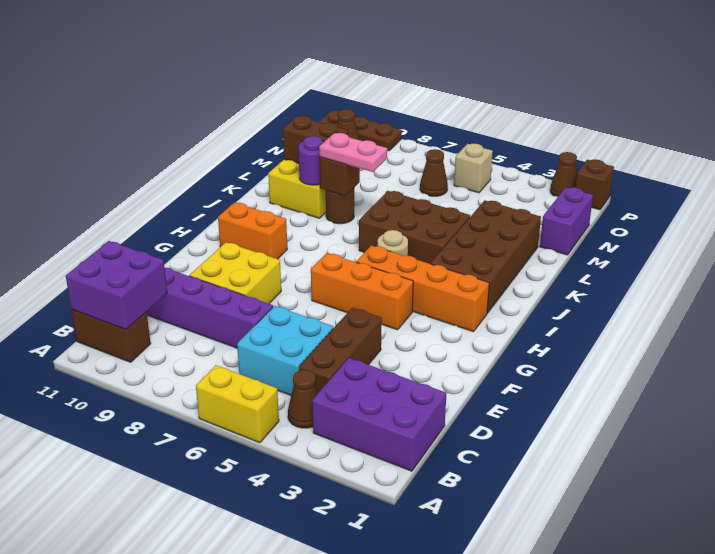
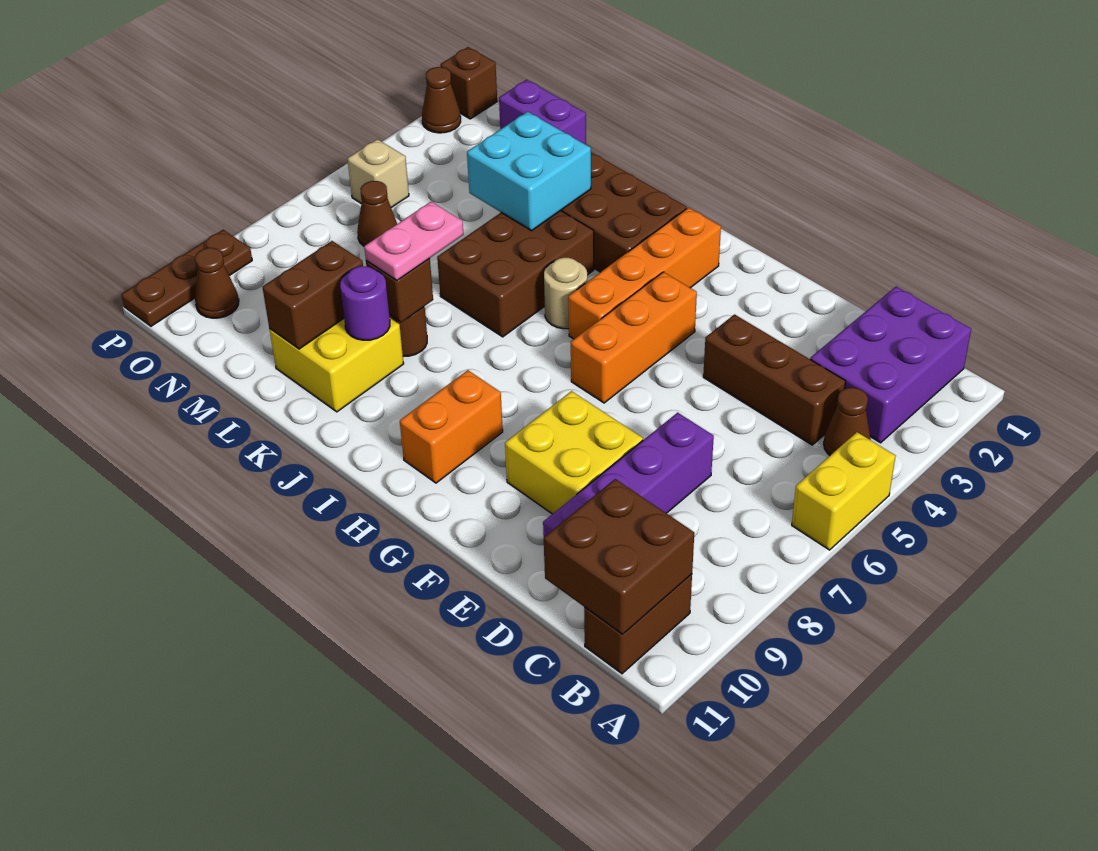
purple brick B10:C11 level 2 -> brown brick B10:C11 level 2
cyan brick C5:D6 level 1 -> cyan brick K3:L4 level 2

